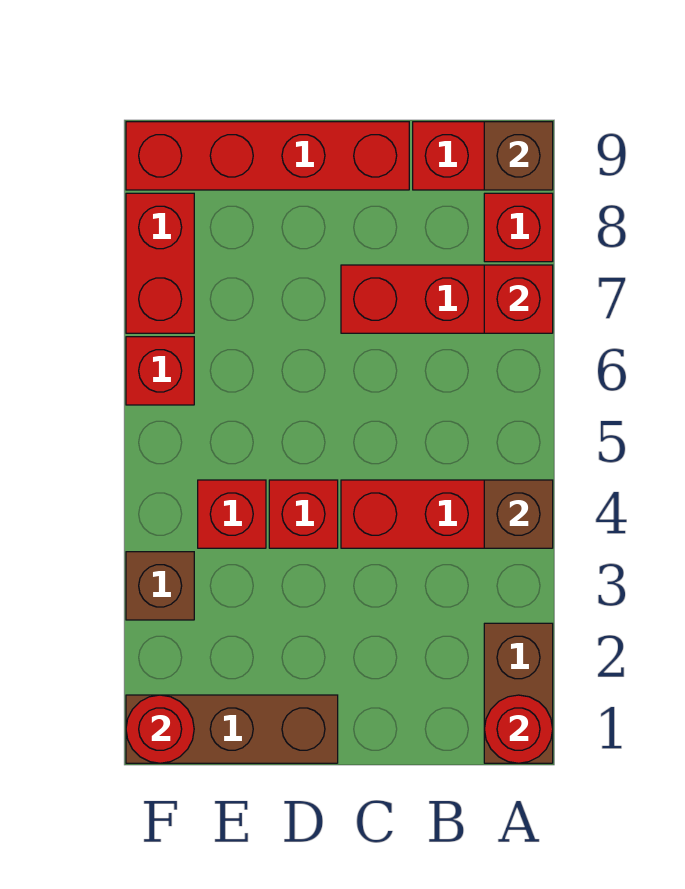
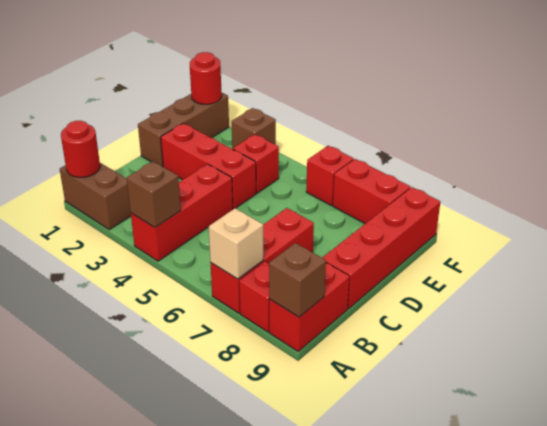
red brick A7 level 2 -> tan brick A7 level 2
red brick D4 level 1 -> red brick D2:D4 level 1

